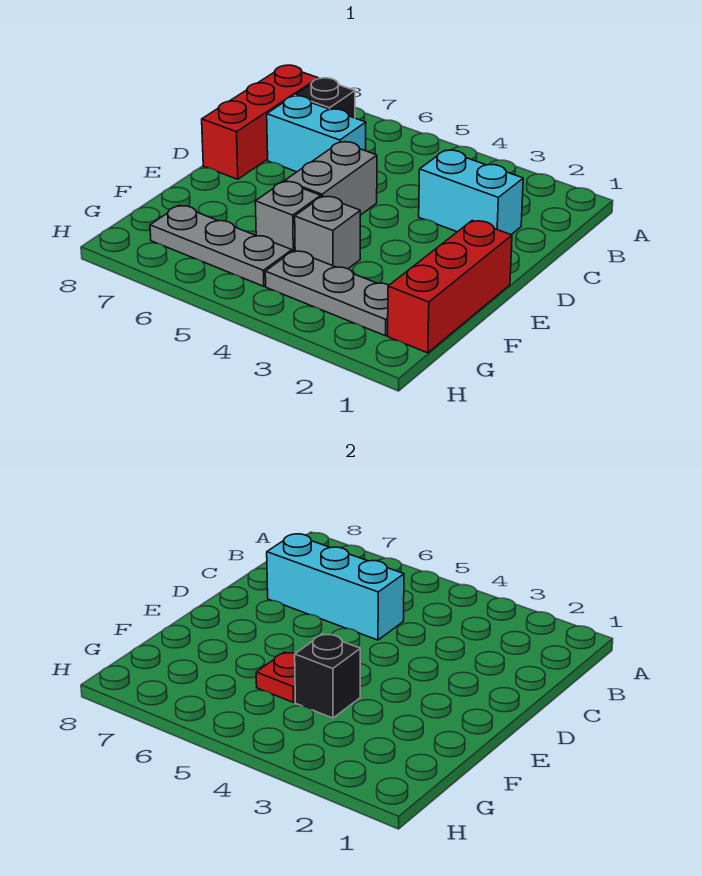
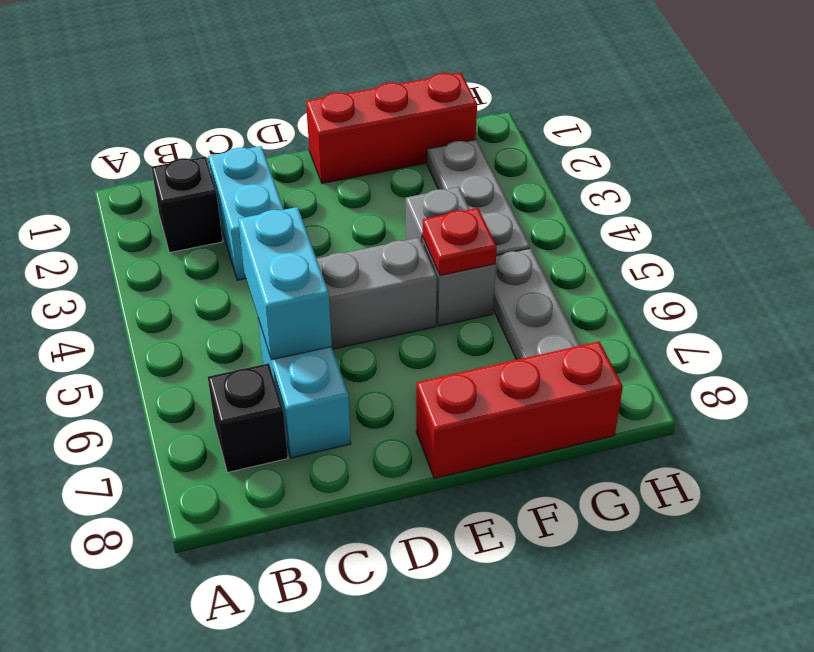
red brick B8:D8 level 1 -> red brick E8:G8 level 1
cyan brick C5:C7 level 2 -> cyan brick C5:C6 level 2
black brick F4 level 2 -> black brick B2 level 1

